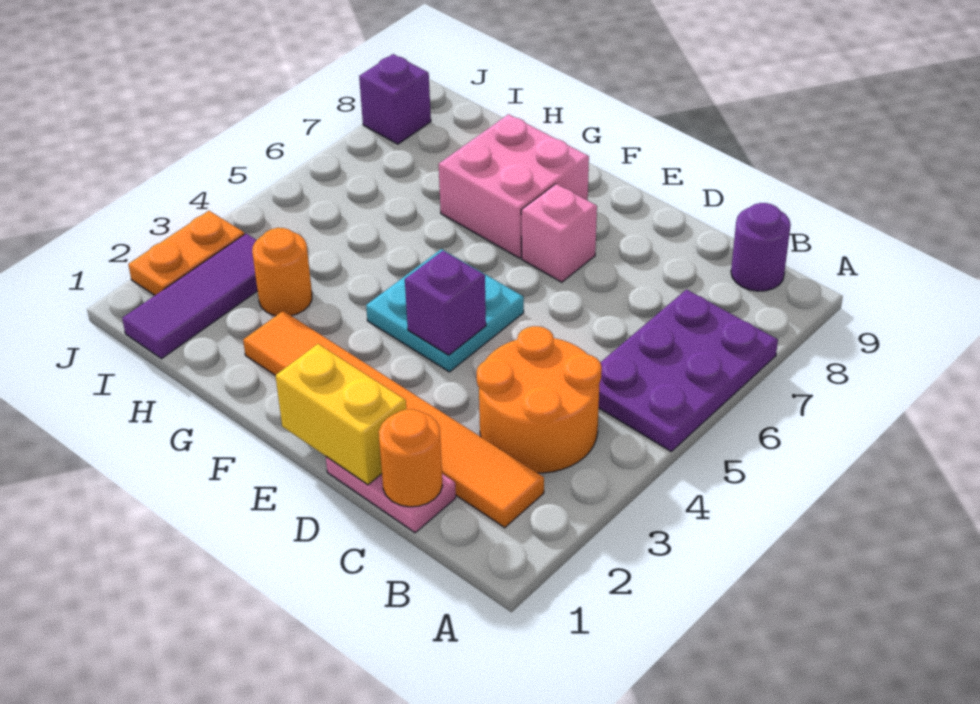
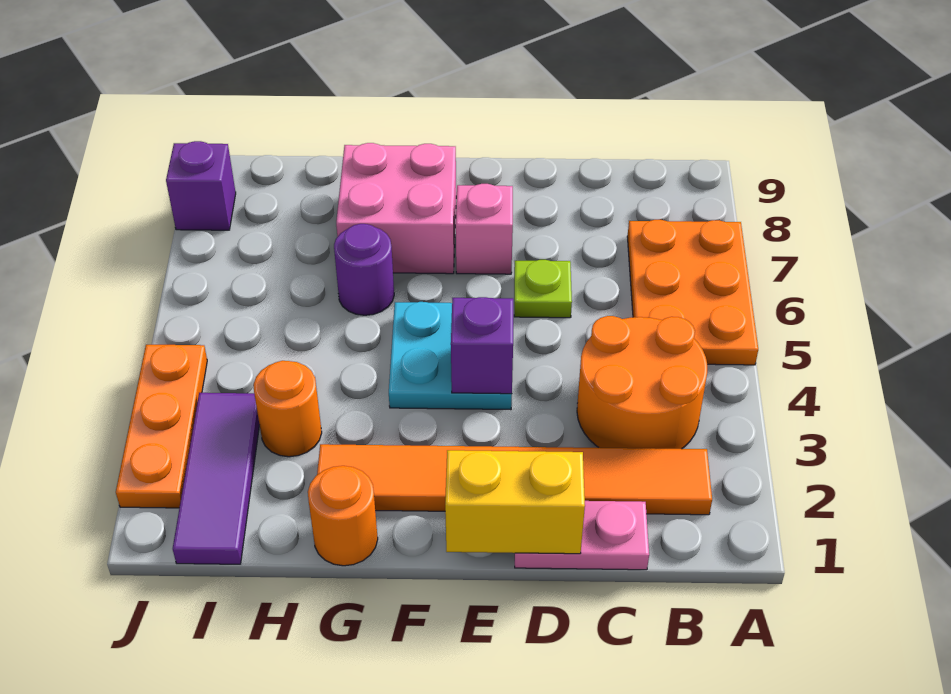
purple plate A5:B7 level 1 -> orange plate A5:B7 level 1
purple round brick B9 level 1 -> purple round brick G6 level 1
orange round brick C1 level 2 -> orange round brick G1 level 1
none -> lime plate D6 level 1
orange plate J2:J3 level 1 -> orange plate J2:J4 level 1

